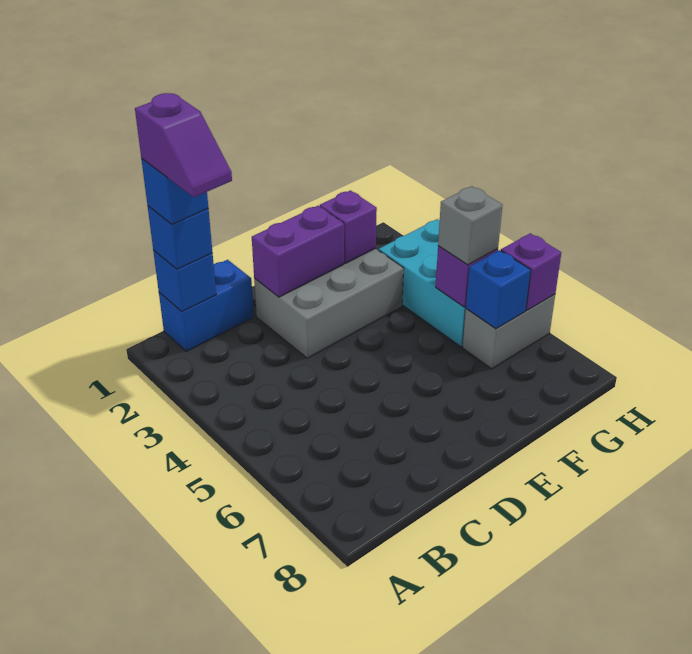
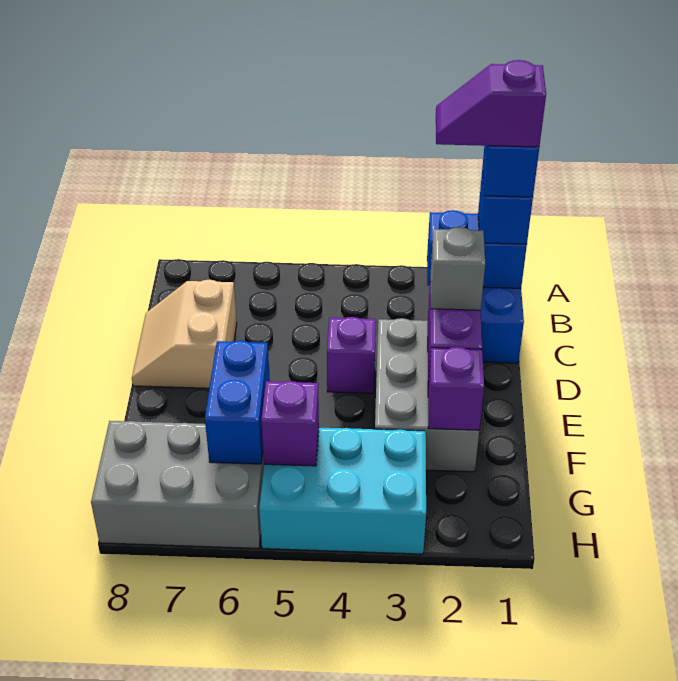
blue brick B1 level 2 -> blue brick B1:B2 level 2
none -> tan slope C7:D8 level 1 top 7
grey brick G5 level 3 -> grey brick D2 level 3
grey brick G6:H6 level 1 -> grey brick G6:H8 level 1
blue brick G6 level 2 -> blue brick F6:G6 level 2
purple brick H6 level 2 -> purple brick D4 level 1

